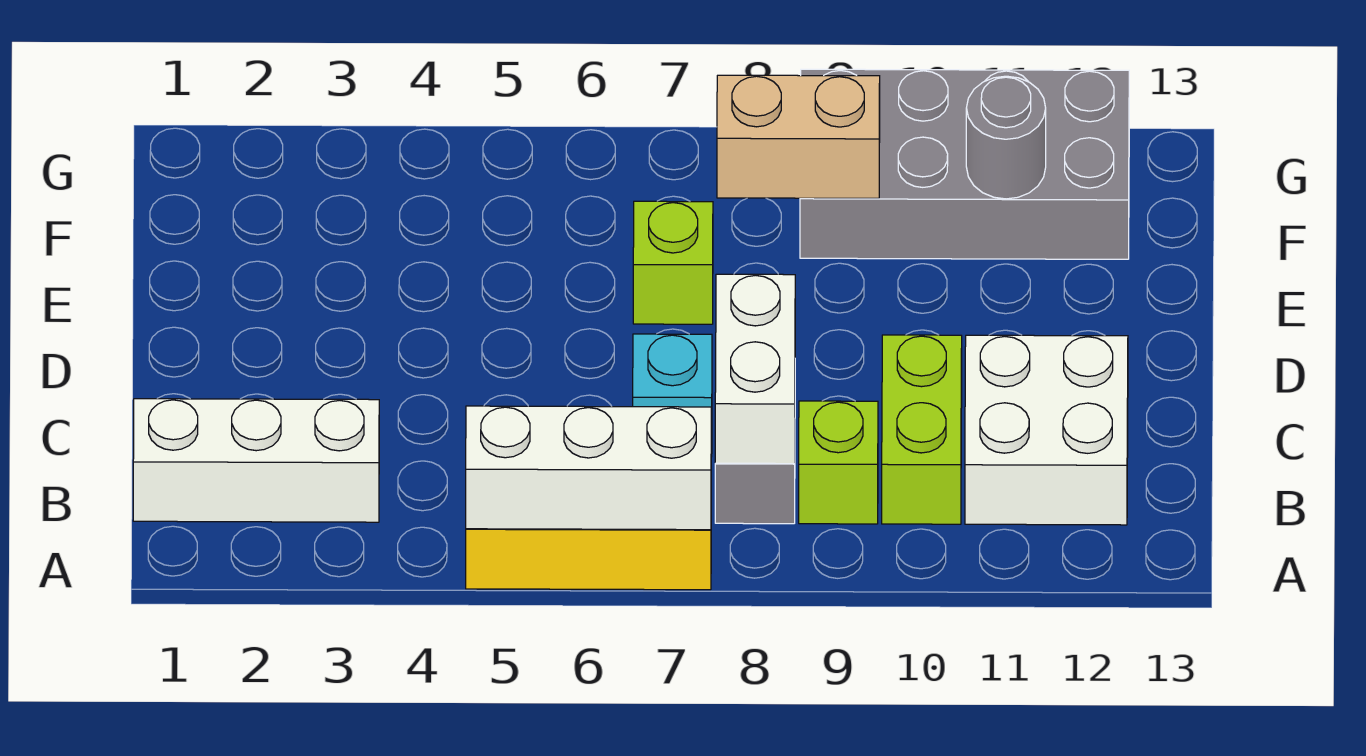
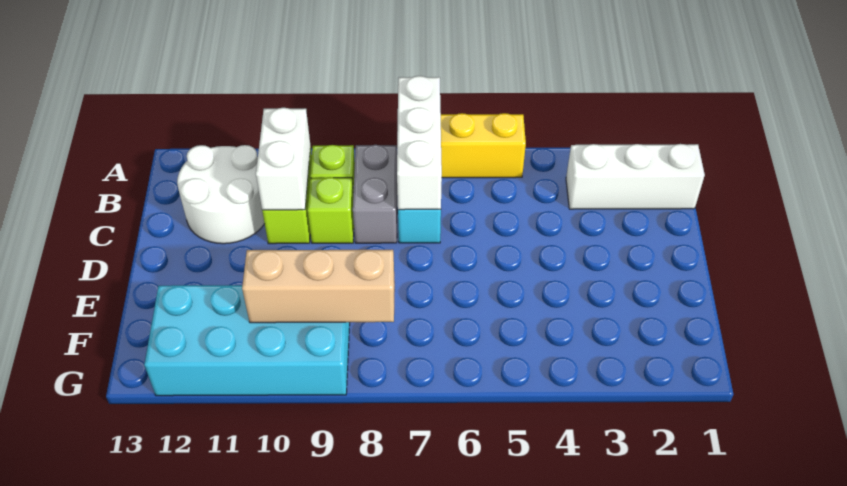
white brick A5:A7 level 2 -> white brick A7:C7 level 2
white brick B8:C8 level 2 -> white brick B10:C10 level 2
white brick B11:C12 level 1 -> white round brick B11:C12 level 1
lime brick E7 level 1 -> lime brick C9 level 1
tan brick F8:F9 level 2 -> tan brick F8:F10 level 2
grey brick F9:G12 level 1 -> cyan brick F9:G12 level 1
grey round brick F11 level 2 -> none

